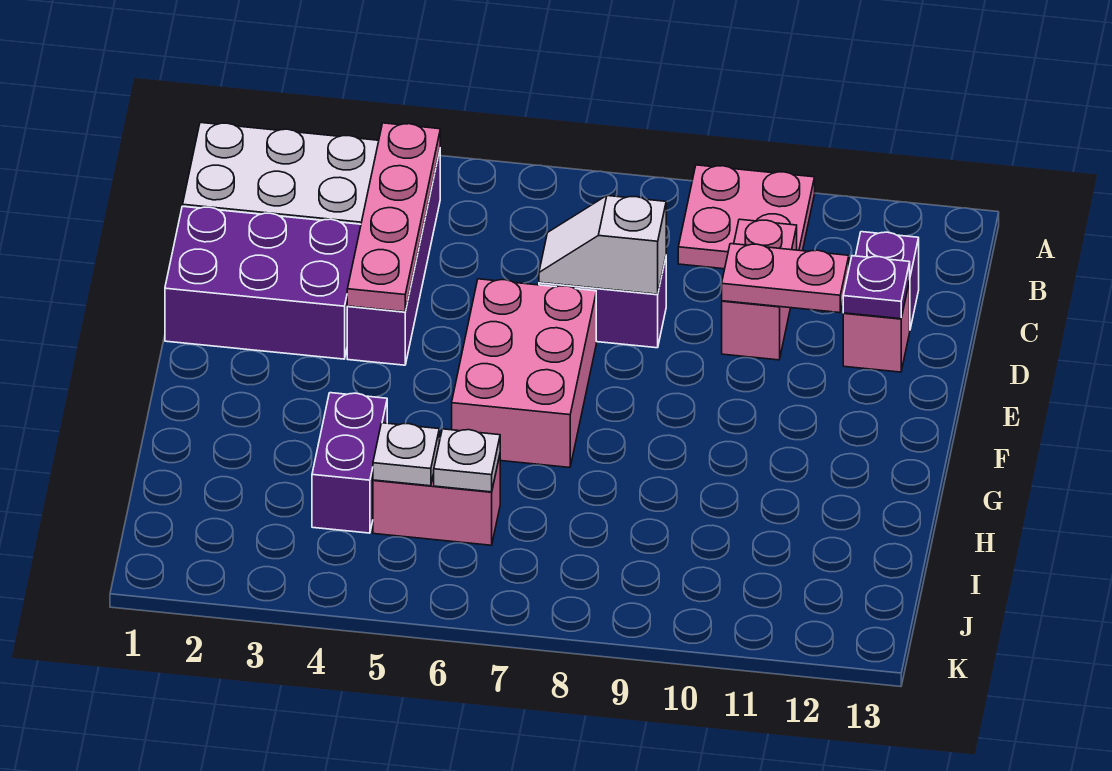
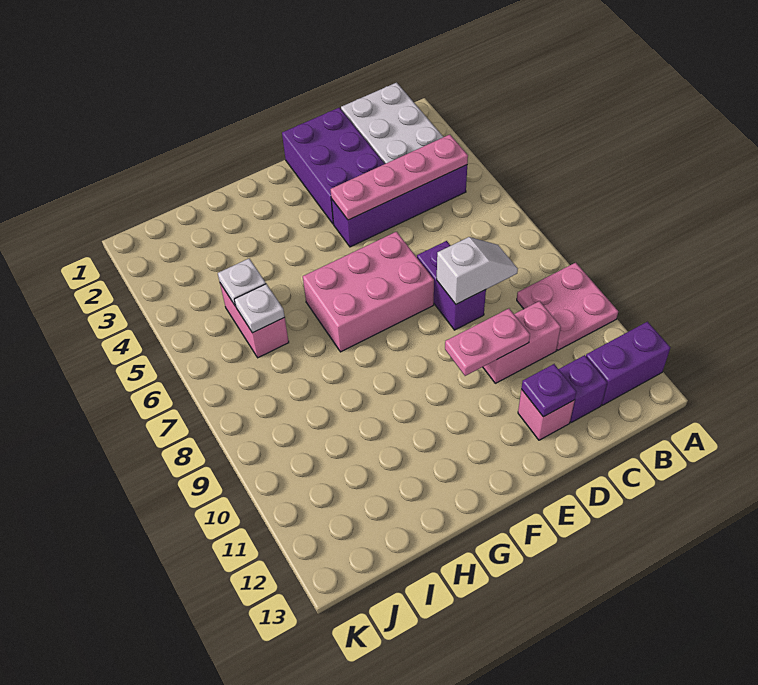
white slope D7:D8 level 2 top 8 -> white slope C8:D8 level 2 top D
pink plate D10:D11 level 2 -> pink plate D10:E10 level 2
purple brick H4:I4 level 1 -> purple brick A12:B12 level 1

